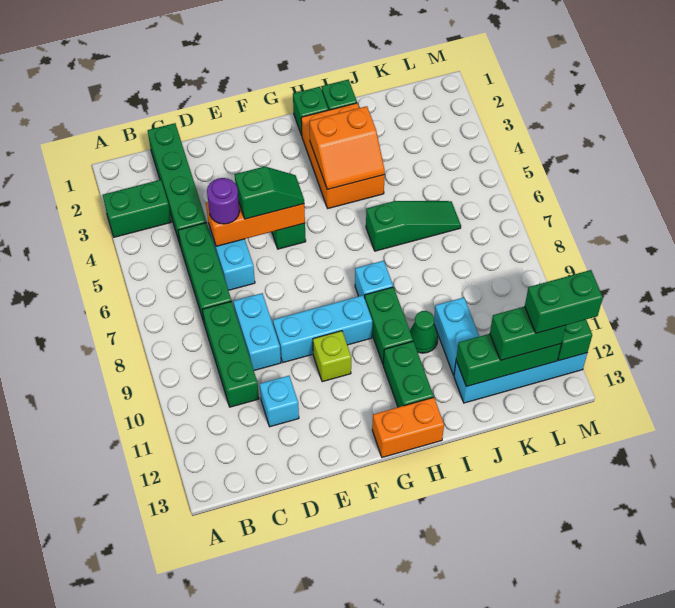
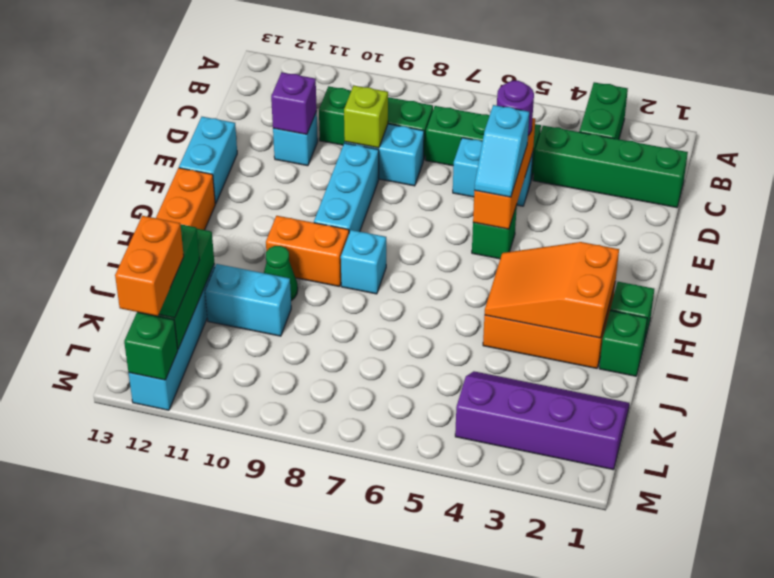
none -> purple brick D11 level 2
green slope E5:F5 level 3 top E -> cyan slope E5:F5 level 3 top E
none -> cyan brick E13:F13 level 1
lime brick F10 level 1 -> lime brick D9 level 2
orange slope H3:I4 level 2 top 3 -> orange slope H2:I4 level 2 top 2
green brick H9:H10 level 1 -> orange brick H9:H10 level 1
green brick H11:H12 level 1 -> none
green slope I6:K6 level 1 top I -> none
none -> purple slope K1:L4 level 1 top L
green brick L12:M12 level 4 -> orange brick L12:M12 level 4

